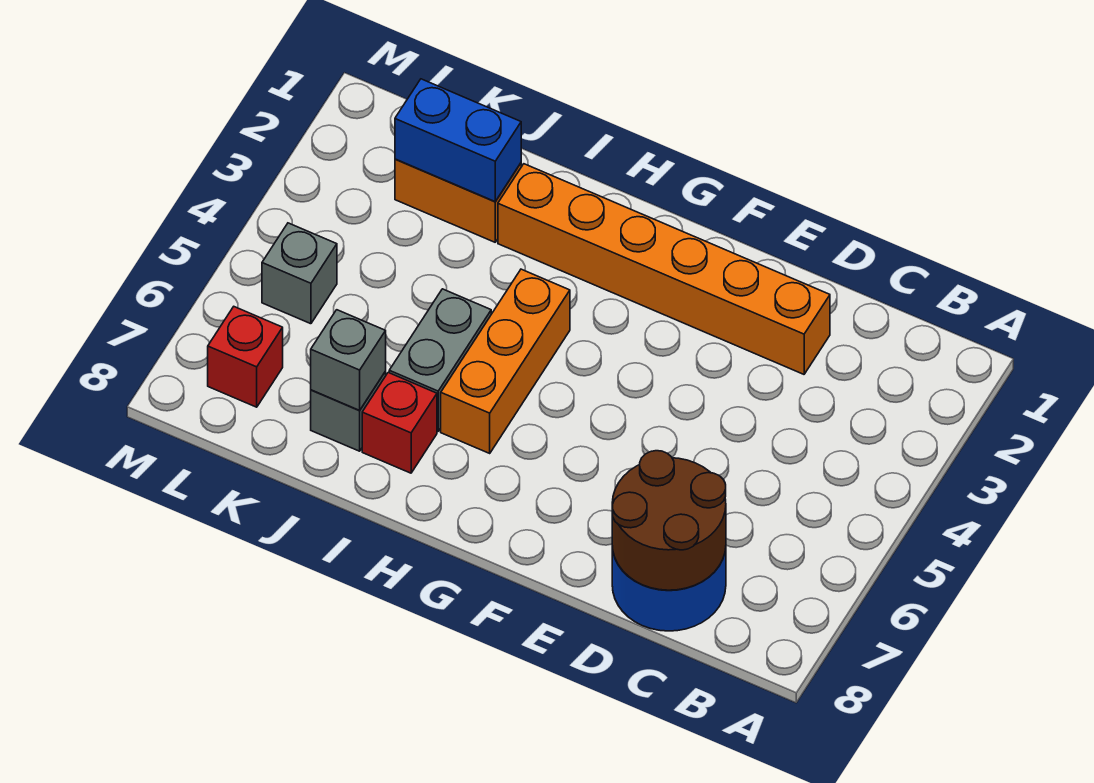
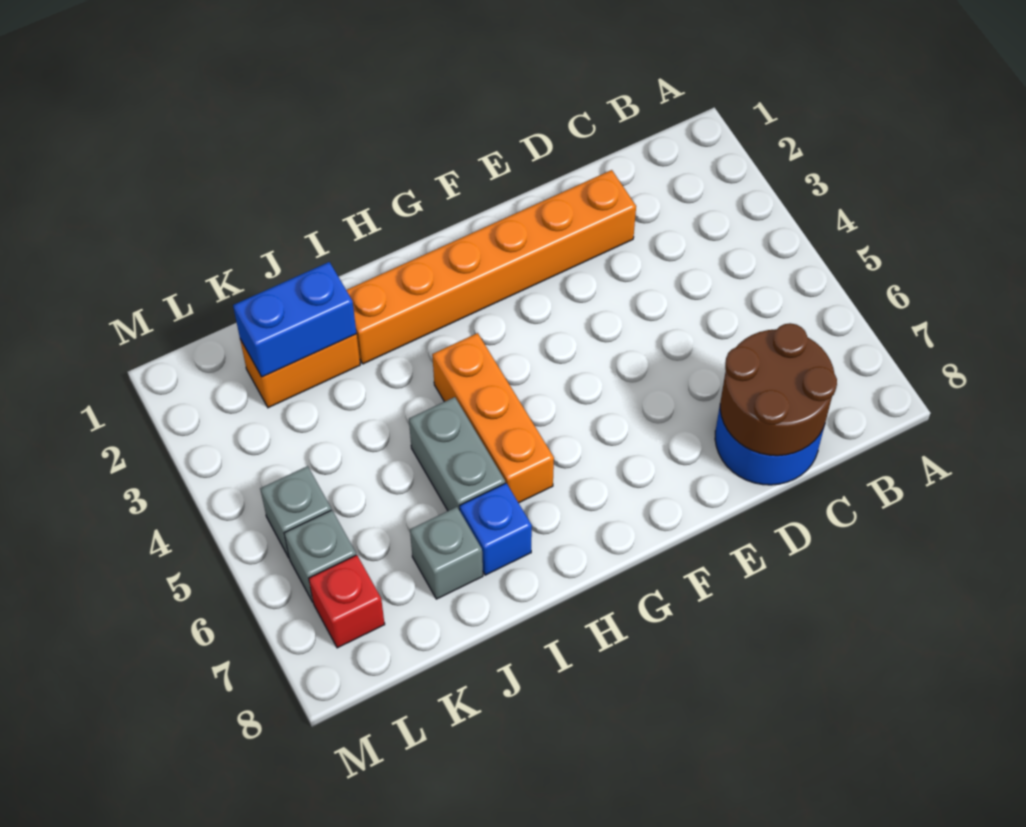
red brick I7 level 1 -> blue brick I7 level 1
grey brick J7 level 2 -> grey brick L6 level 1

